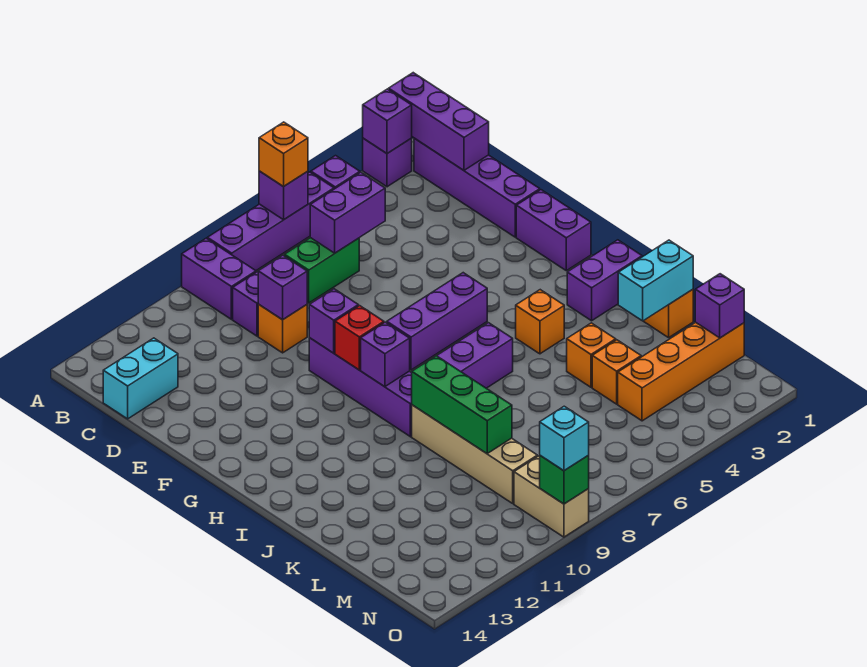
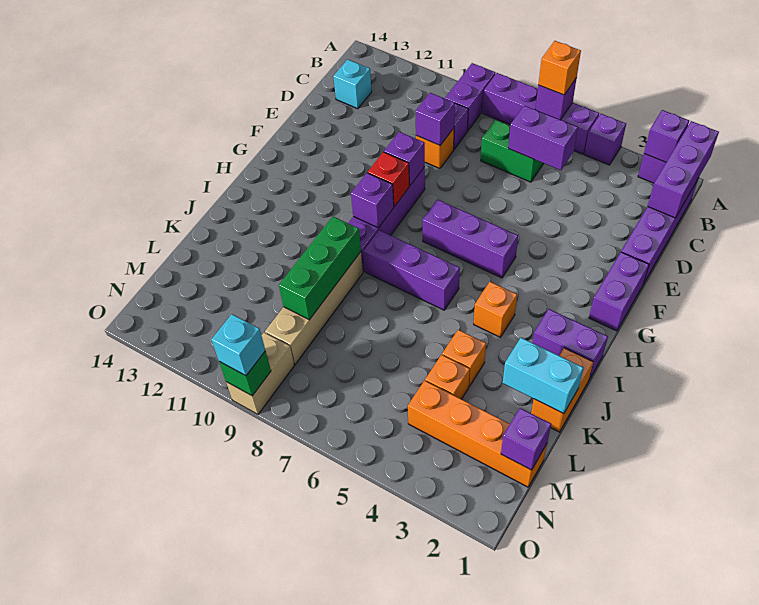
cyan brick C13:C14 level 1 -> cyan brick C13 level 1

